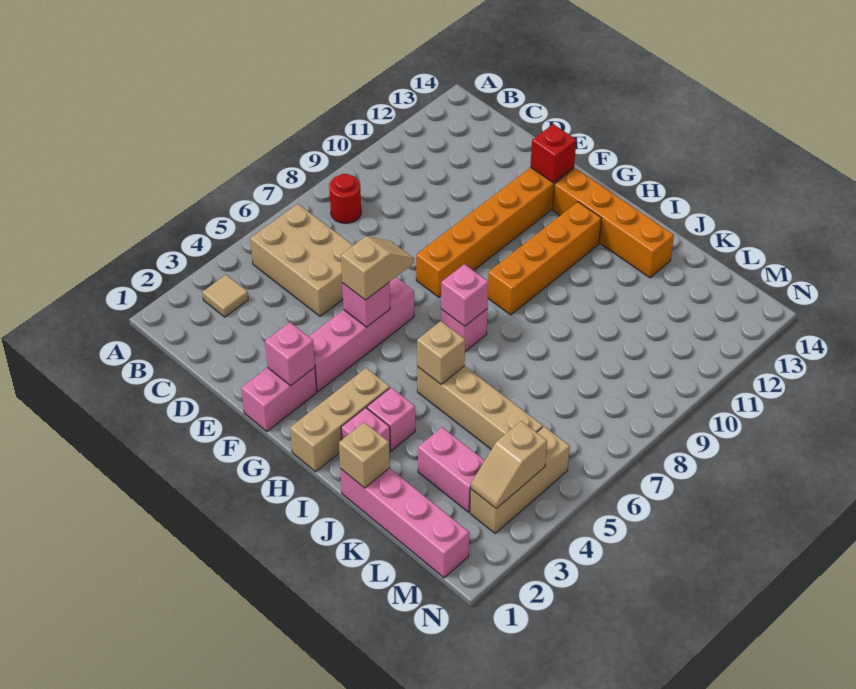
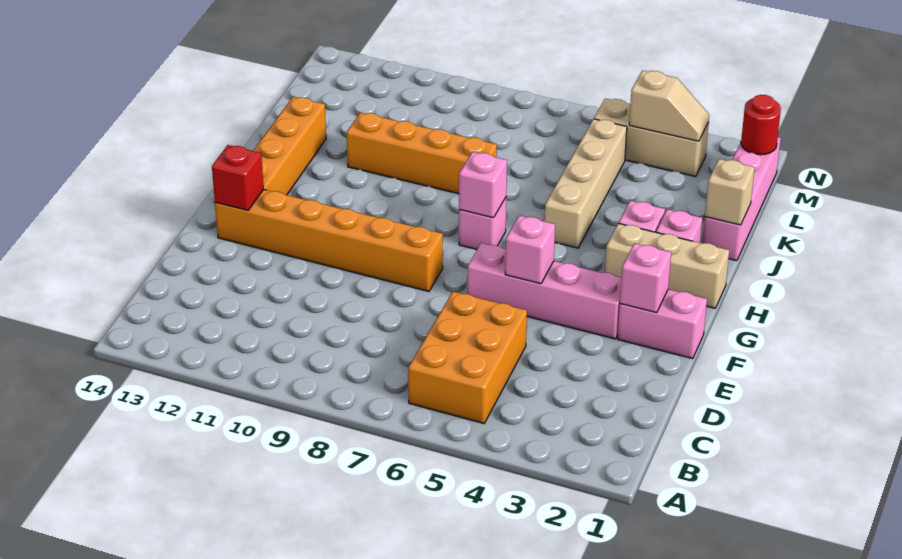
tan tile B3 level 1 -> none
tan brick B5:D6 level 1 -> orange brick B5:D6 level 1
red round brick B8 level 1 -> red round brick M1 level 2
tan slope F5:F6 level 3 top 5 -> none
orange brick H9:H12 level 1 -> orange brick J8:J11 level 1
tan brick I5 level 2 -> none
pink brick K3:L3 level 1 -> none

